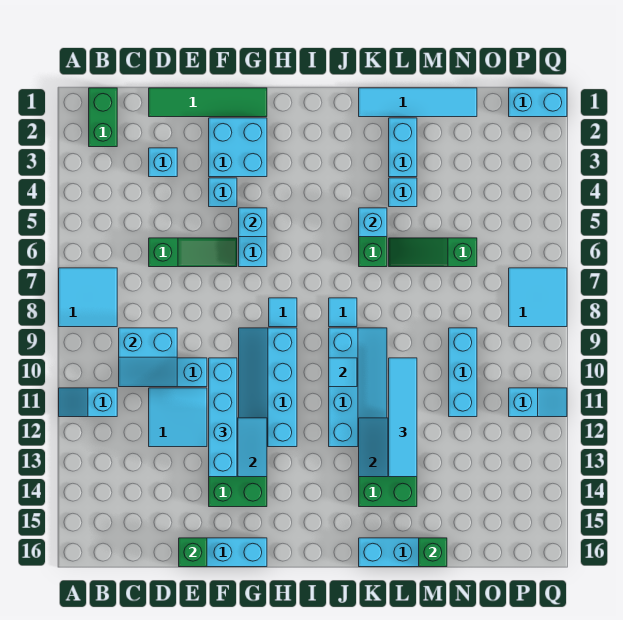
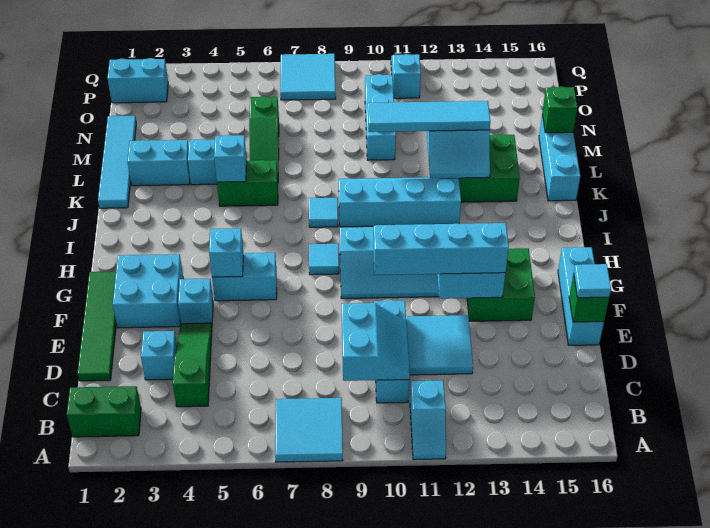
green slope D6:F6 level 1 top D -> green slope C4:E4 level 1 top C
cyan tile J10 level 2 -> cyan tile E16 level 3
cyan brick N9:N11 level 1 -> cyan brick M10:O10 level 1
cyan brick P1:Q1 level 1 -> cyan brick P1:P2 level 1

